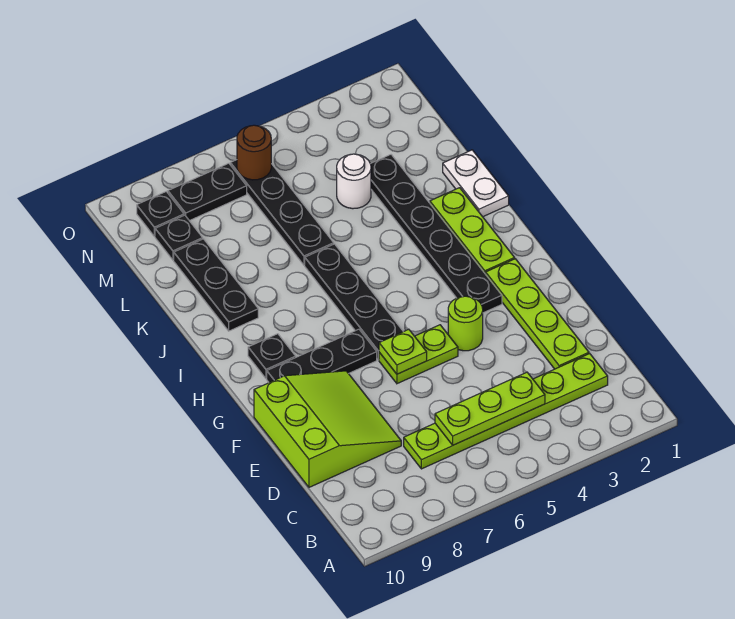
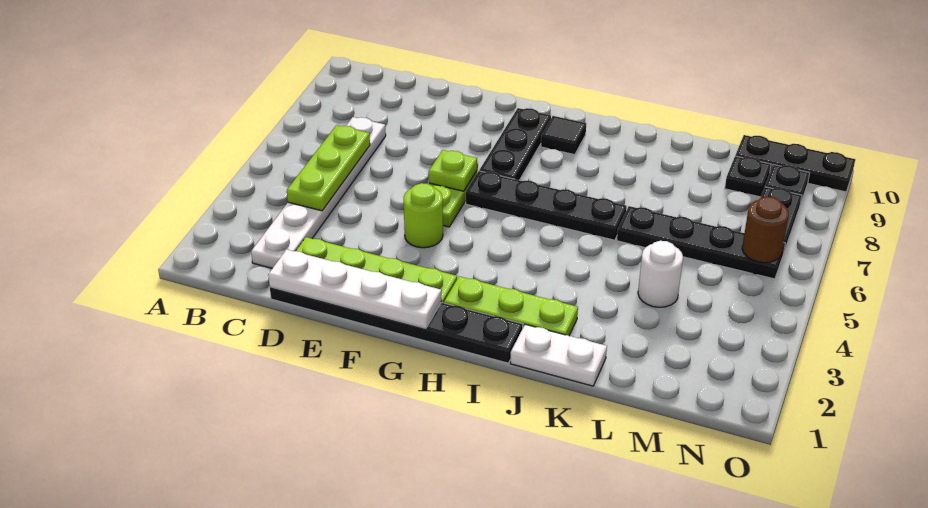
lime plate C2:C7 level 1 -> white plate C2:C7 level 1
none -> white plate D1:G1 level 2
lime slope D8:F10 level 1 top 10 -> none
black plate G3:L3 level 1 -> black plate D1:I1 level 1
black plate H9 level 1 -> black tile H9 level 1
black plate J9:L9 level 1 -> black plate M10:O10 level 1

